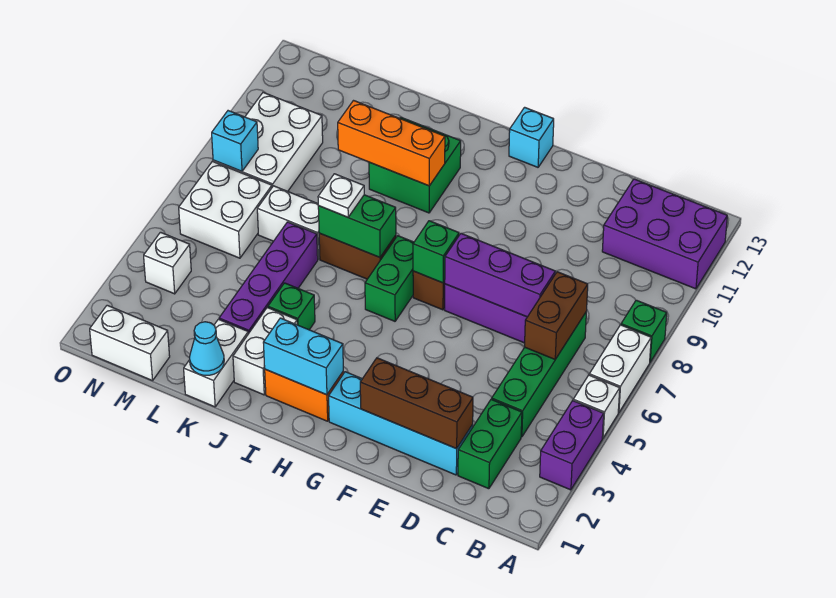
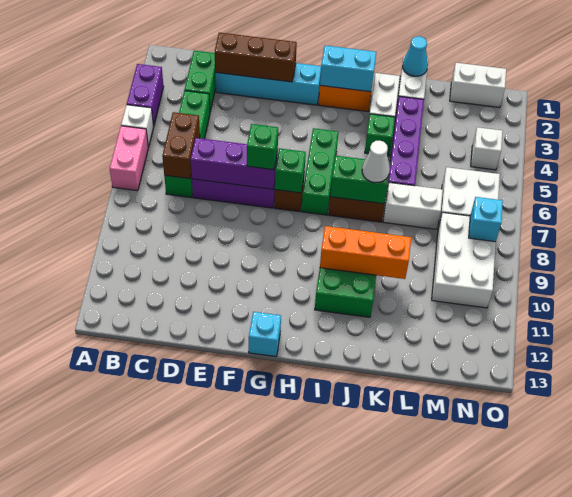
white brick A6:A7 level 1 -> pink brick A6:A7 level 1
green brick A8 level 1 -> green brick F7 level 3
purple brick A11:C12 level 1 -> none
green brick H6:H7 level 1 -> green brick H5:H7 level 1
white plate J7 level 3 -> white cone J7 level 3

